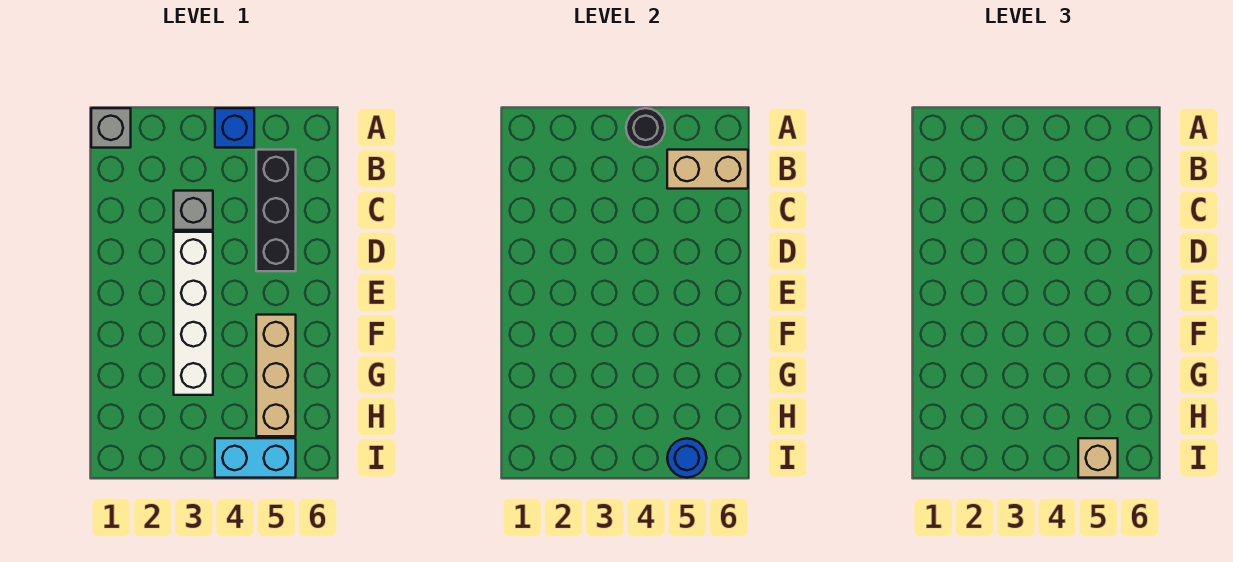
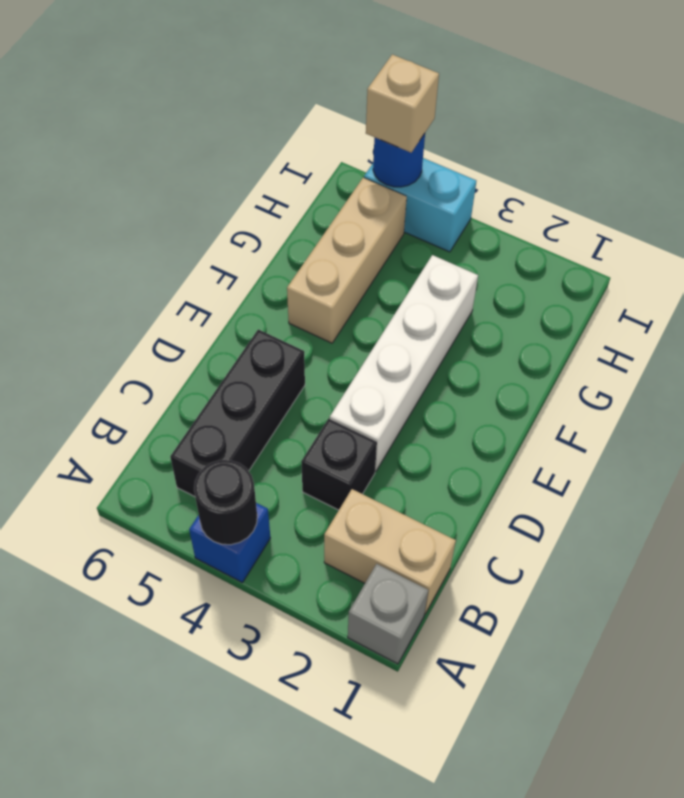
tan brick B5:B6 level 2 -> tan brick B1:B2 level 1
grey brick C3 level 1 -> black brick C3 level 1

